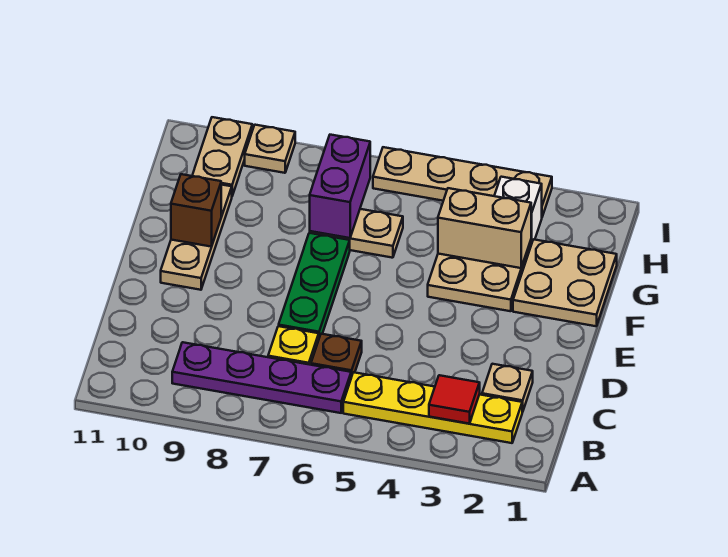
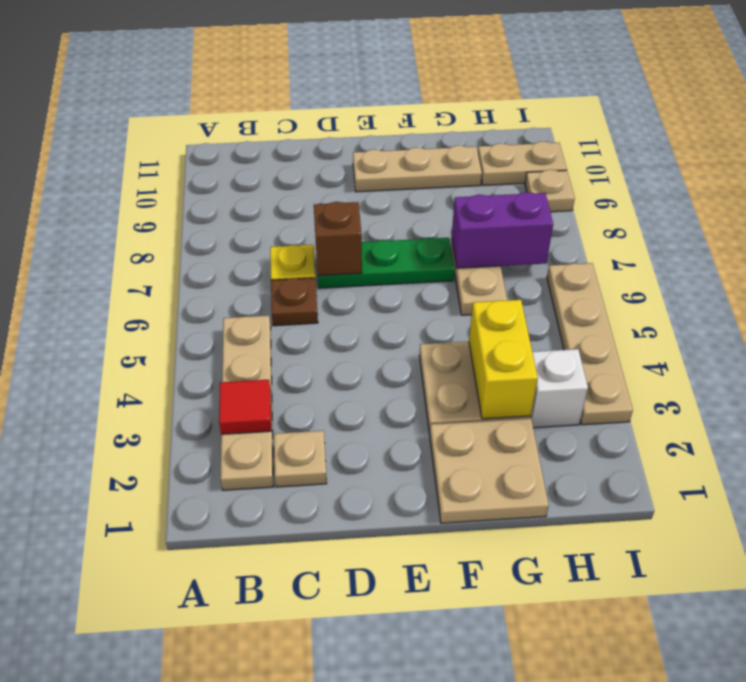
yellow plate B2:B5 level 1 -> tan plate B2:B5 level 1
purple plate B6:B9 level 1 -> none
brown brick F10 level 2 -> brown brick D7 level 2
tan brick G3:G4 level 2 -> yellow brick G3:G4 level 2

